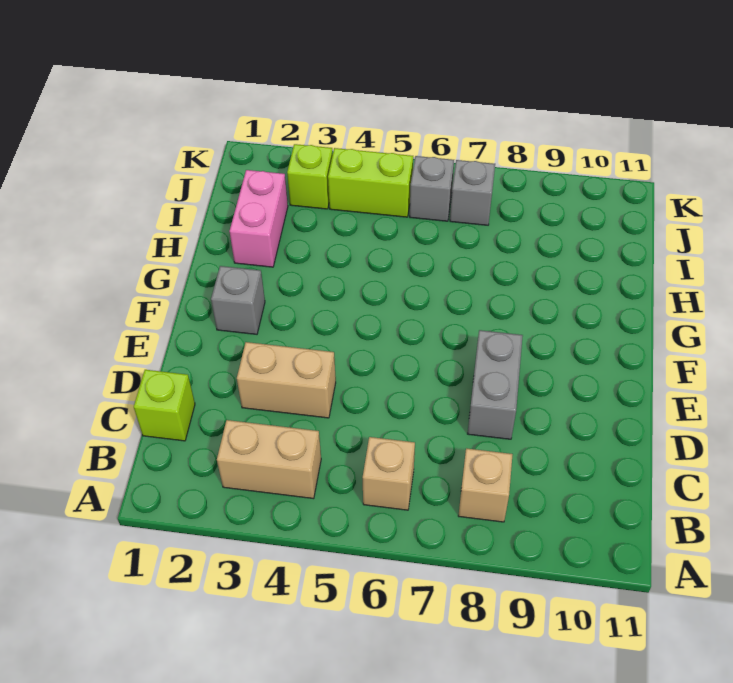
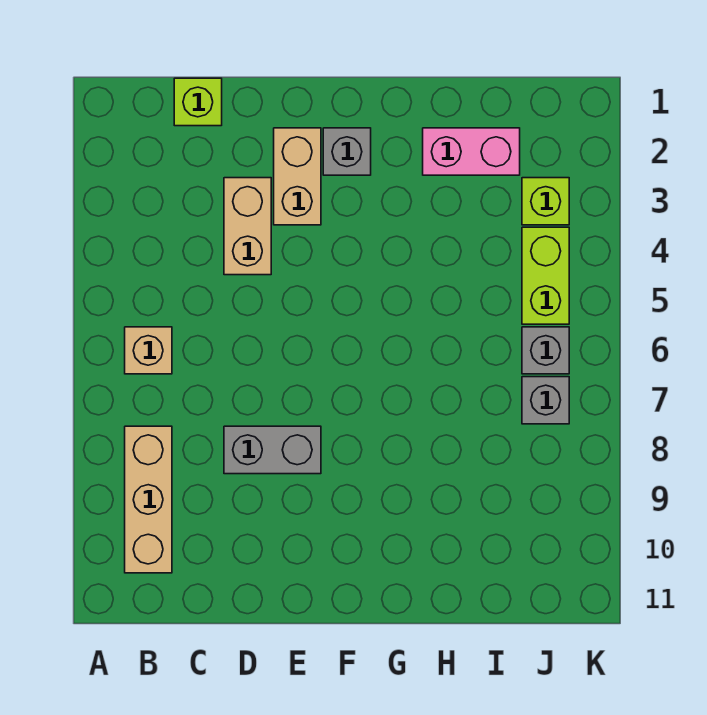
tan brick B3:B4 level 1 -> tan brick E2:E3 level 1
tan brick B8 level 1 -> tan brick B8:B10 level 1

